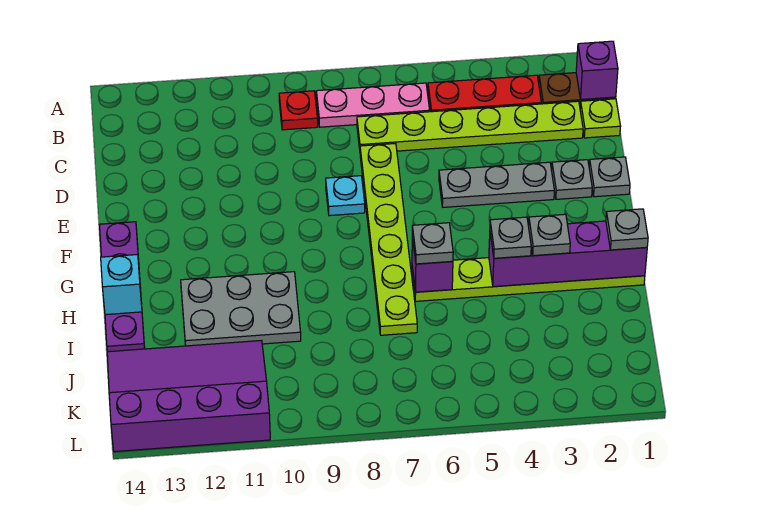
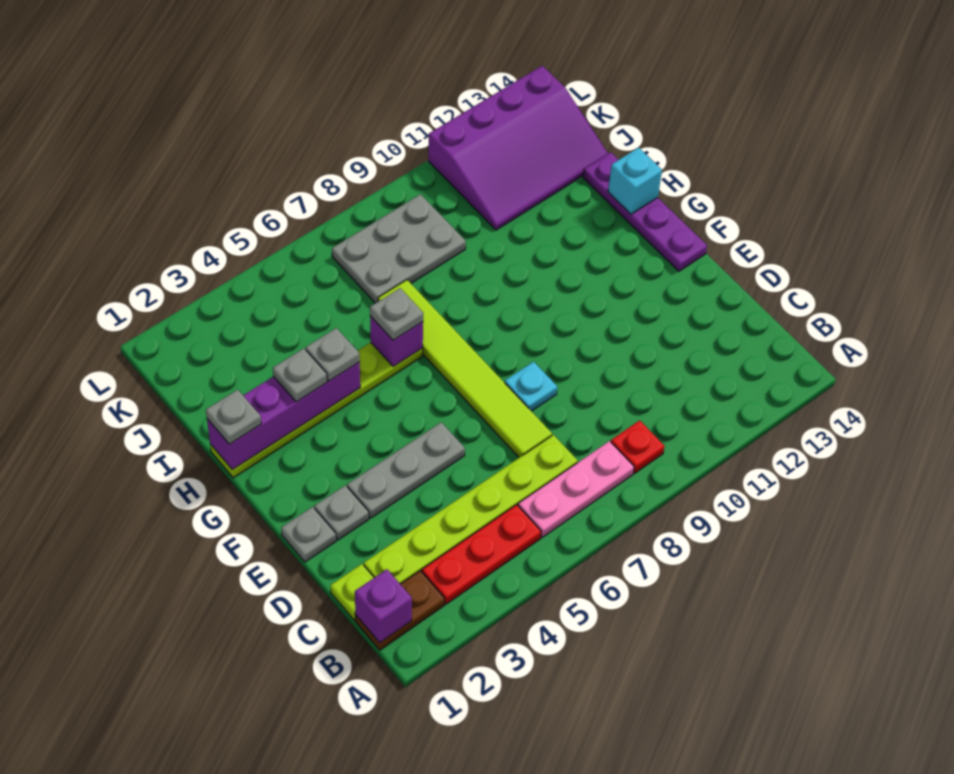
lime plate D7:I7 level 1 -> lime tile D7:I7 level 1
grey plate H10:I12 level 1 -> grey plate J7:K9 level 1

